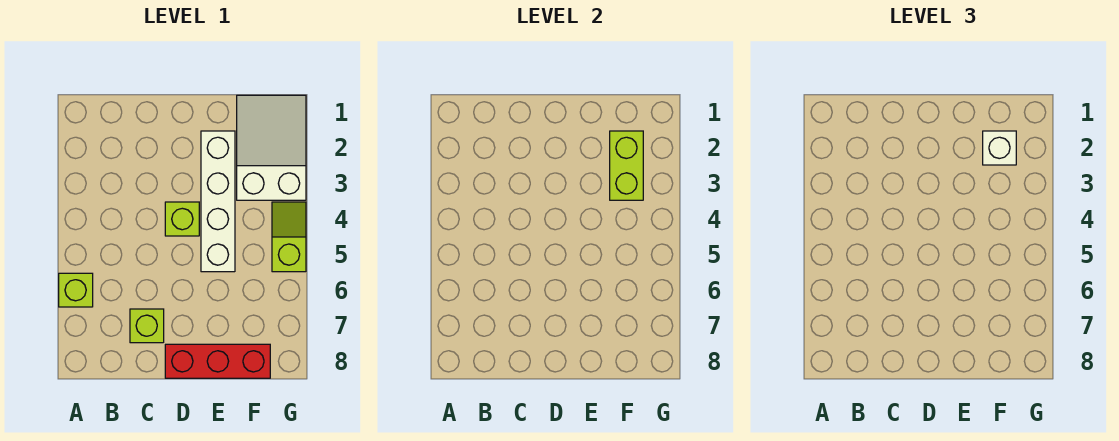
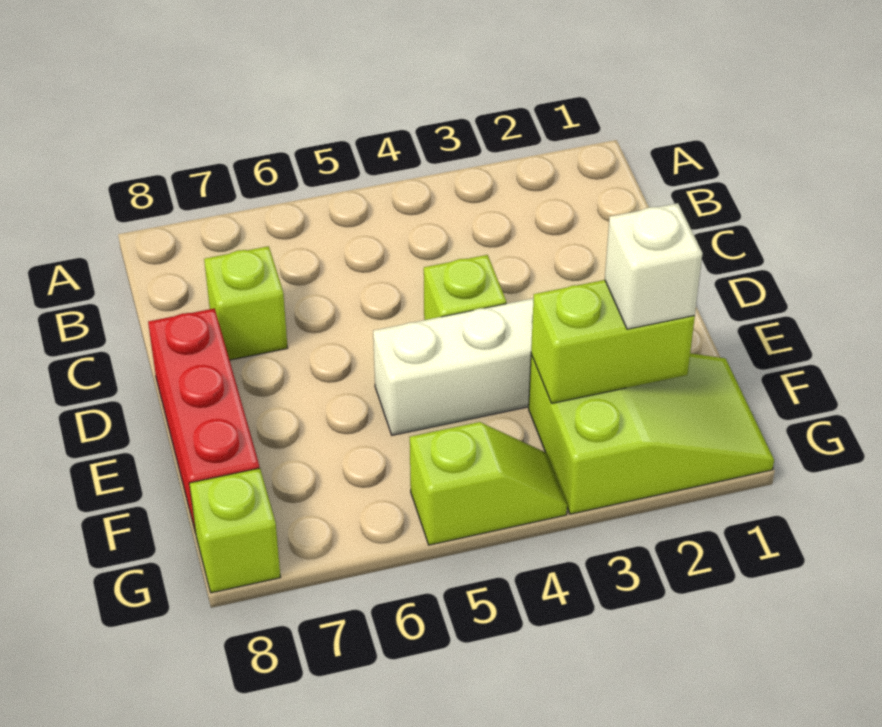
lime brick A6 level 1 -> lime brick G8 level 1
white slope F1:G3 level 1 top 3 -> lime slope F1:G3 level 1 top 3

